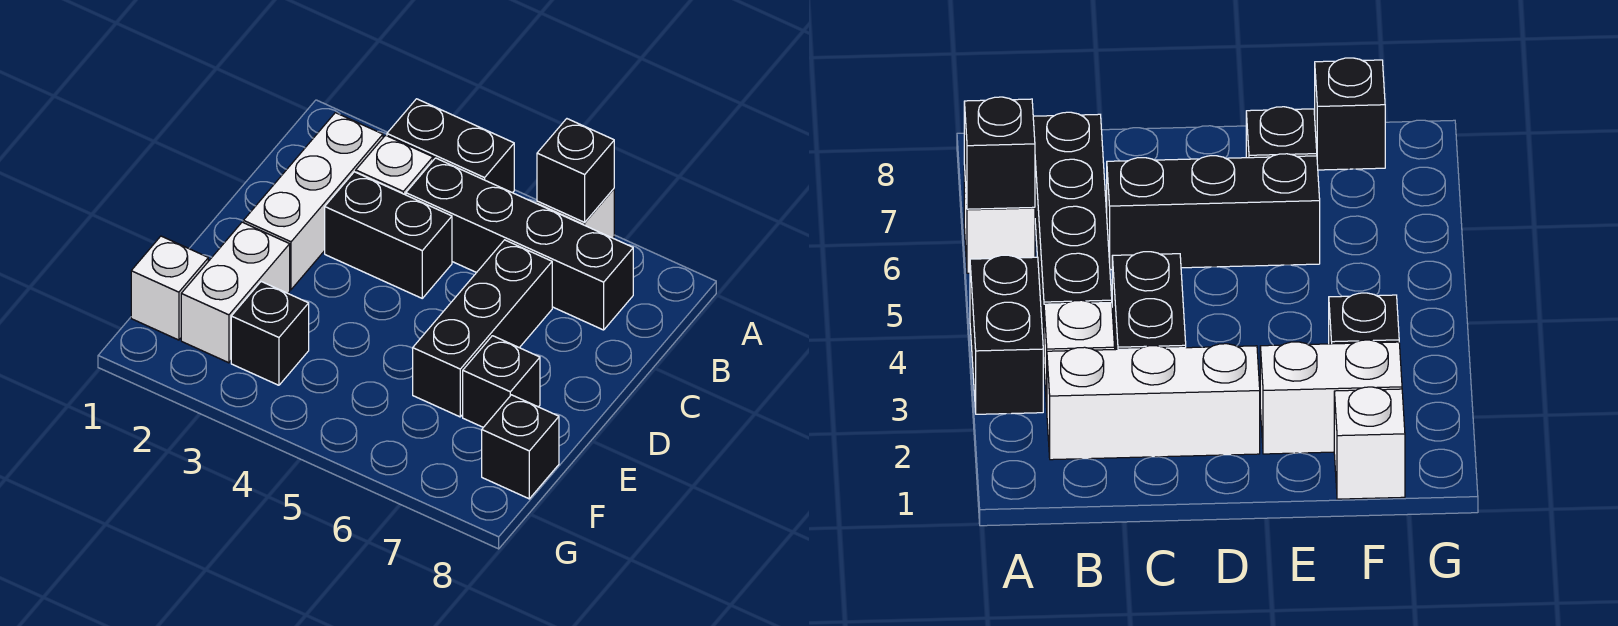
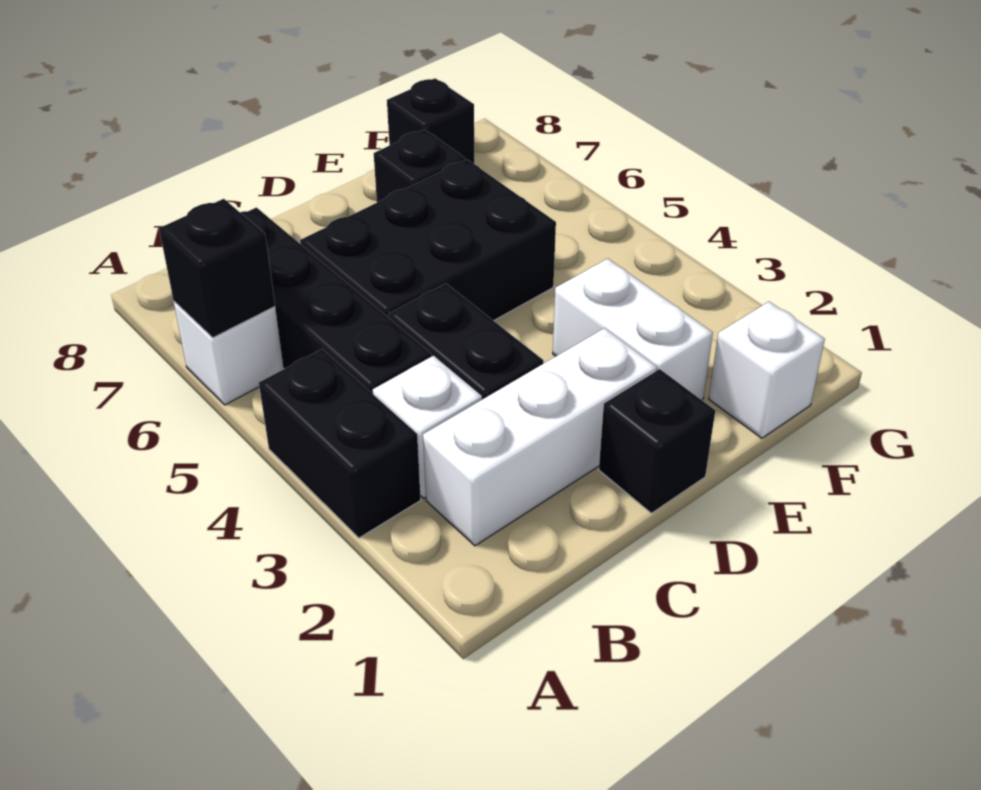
black brick C6:E6 level 1 -> black brick C5:E6 level 1
white brick E2:F2 level 1 -> white brick E2:E3 level 1
black brick F3 level 1 -> black brick D1 level 1

